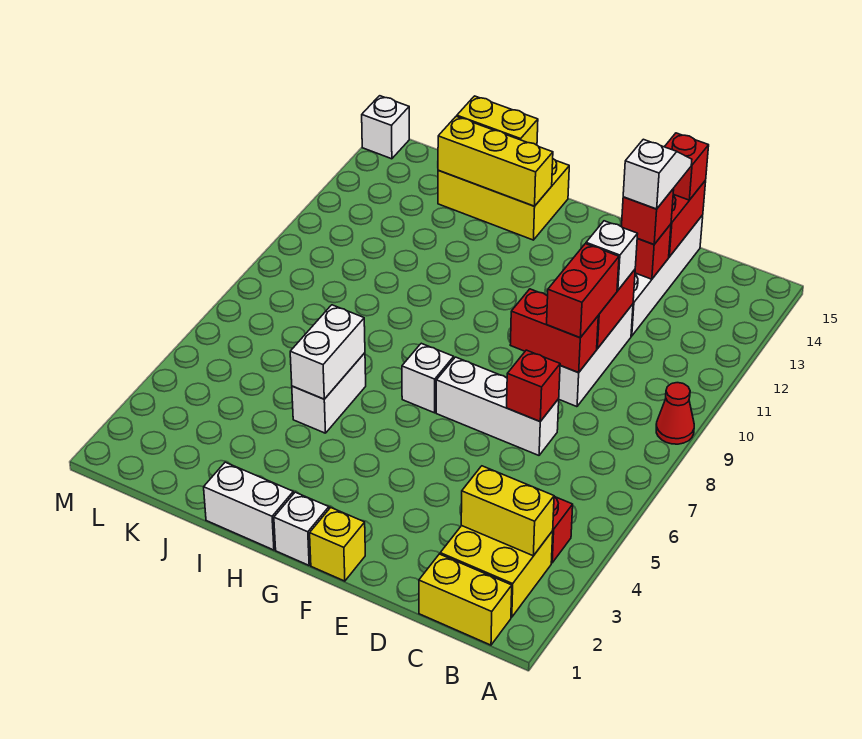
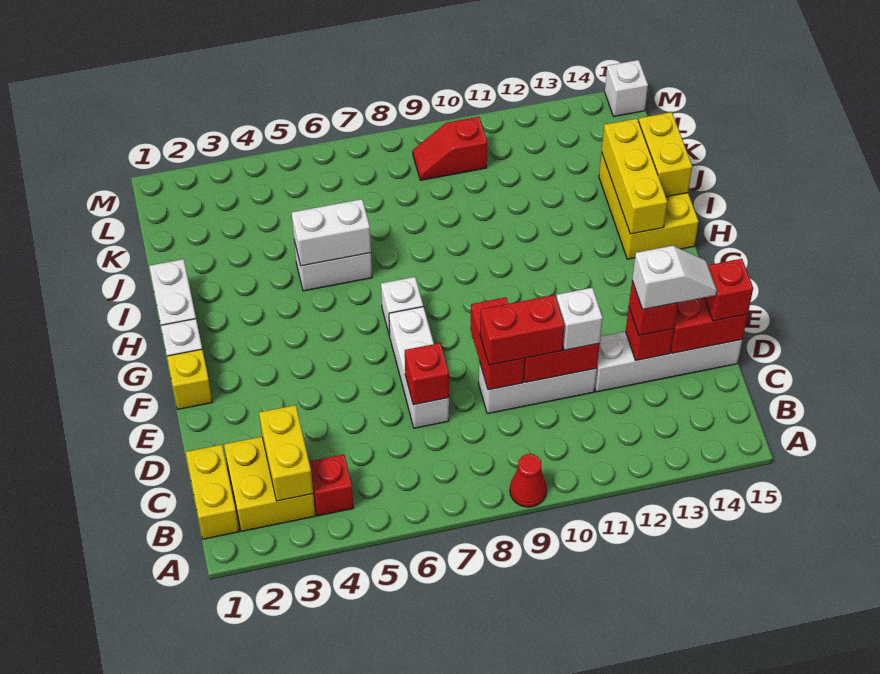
none -> red slope L9:L10 level 1 top 10

